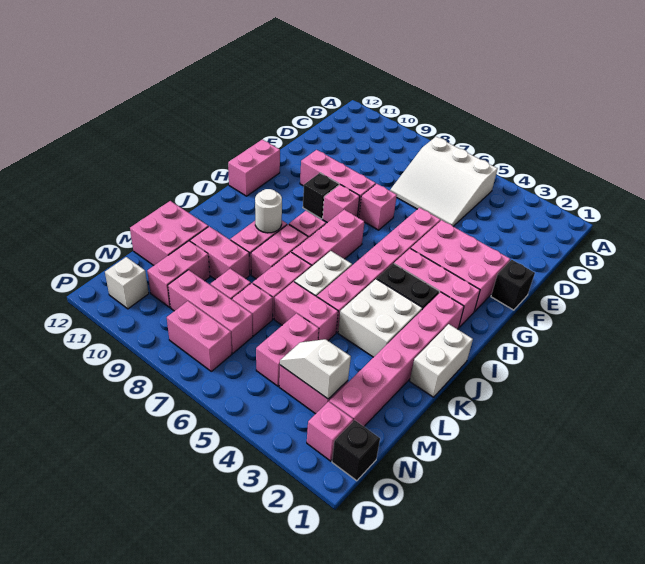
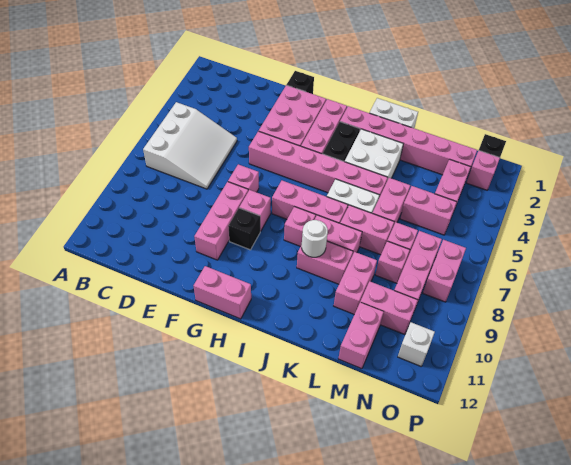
pink brick L11:M12 level 1 -> pink brick M11:M12 level 1
white slope N3:N4 level 2 top 3 -> none

